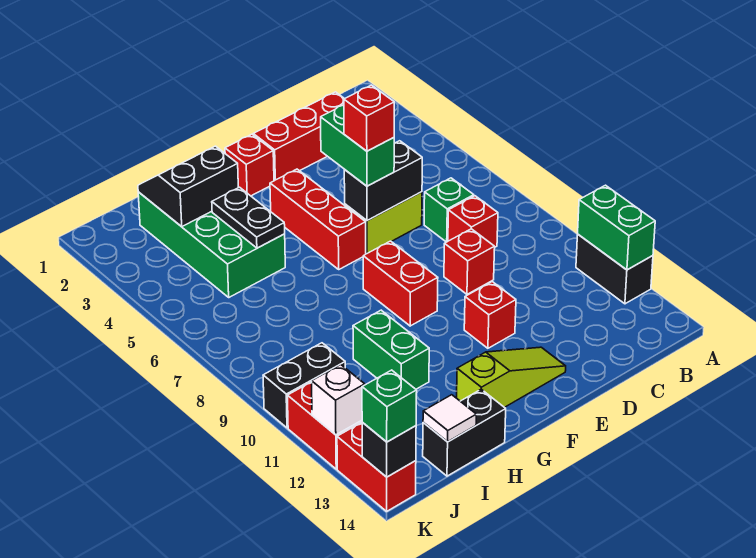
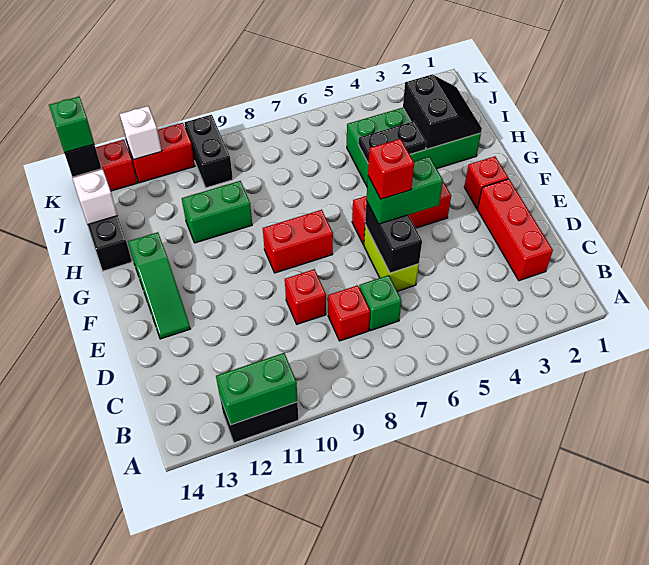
red brick E11 level 1 -> none
lime slope E13:G13 level 1 top G -> green slope E13:G13 level 1 top G
white tile I14 level 2 -> white brick I14 level 2

